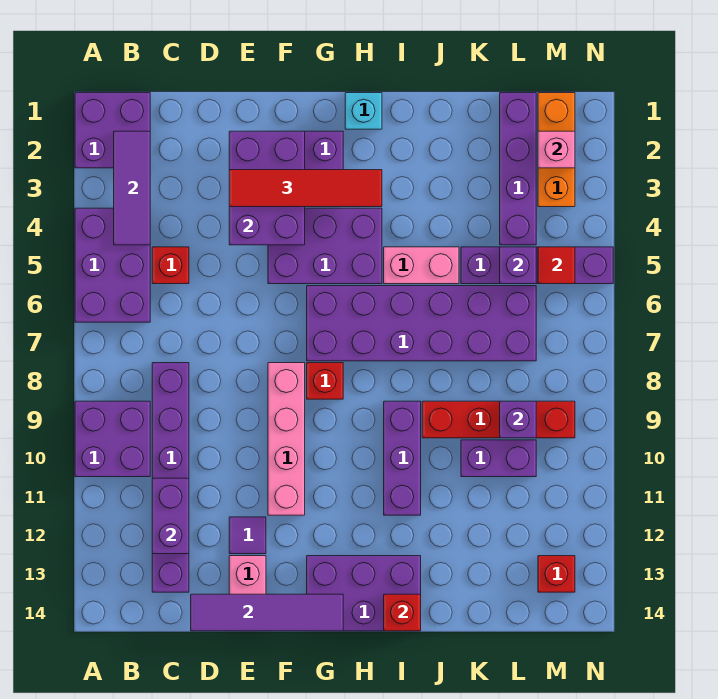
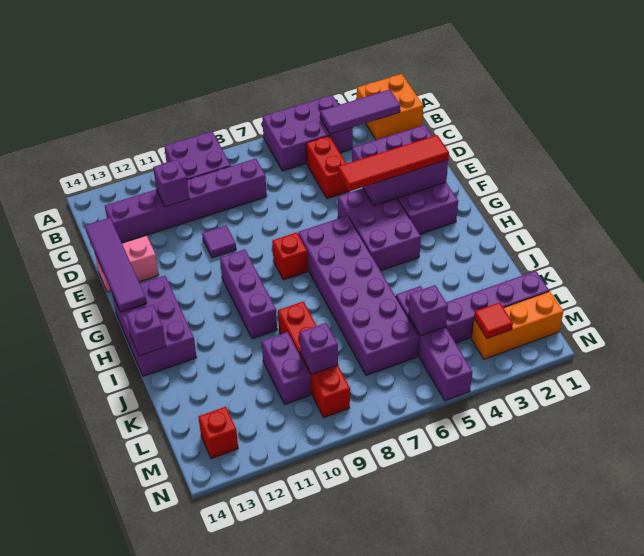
purple brick A1:B2 level 1 -> orange brick A1:B2 level 1
red brick C5 level 1 -> red brick C5:D5 level 1
purple brick C11:C12 level 2 -> purple brick C11 level 2
red tile E3:H3 level 3 -> red tile F2:F5 level 3
purple tile E12 level 1 -> purple tile E10 level 1
pink brick F8:F11 level 1 -> none
cyan brick H1 level 1 -> none
pink brick I5:J5 level 1 -> none
purple brick I9:I11 level 1 -> purple brick G10:I10 level 1
red brick I14 level 2 -> purple brick I14 level 2
pink brick M2 level 2 -> none
red tile M5 level 2 -> red tile M3 level 2

